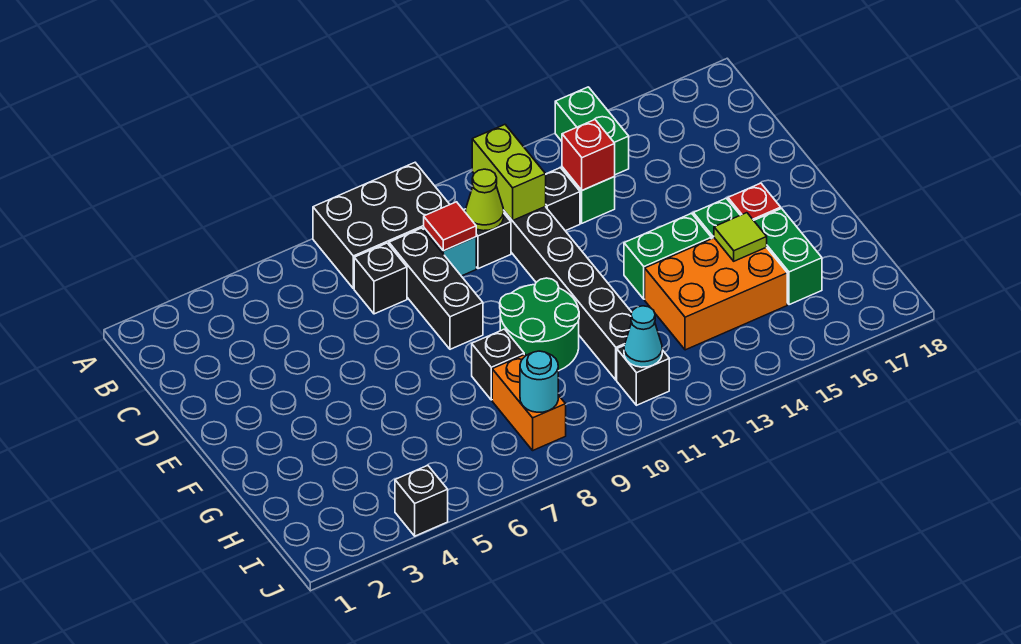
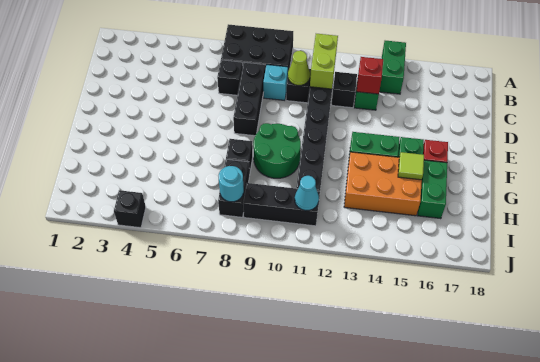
red tile C9 level 2 -> none
orange brick H8:I8 level 1 -> black brick H8:I8 level 1
black brick I11 level 1 -> black brick I9:I11 level 1

